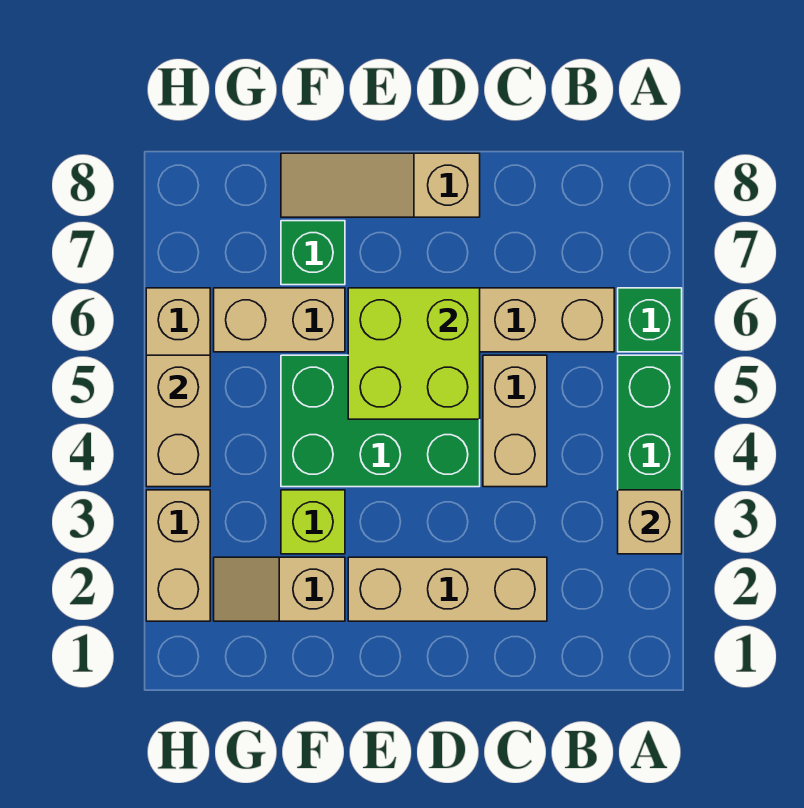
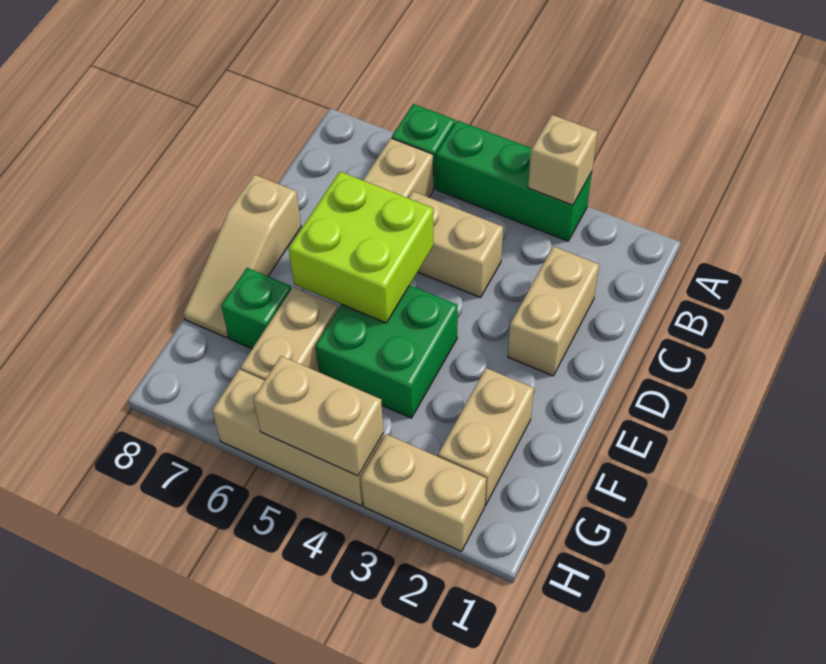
tan brick C2:E2 level 1 -> tan brick C2:D2 level 1
green brick D4:F5 level 1 -> green brick E4:F5 level 1
tan slope F2:G2 level 1 top F -> tan brick F2:G2 level 1
lime brick F3 level 1 -> none

